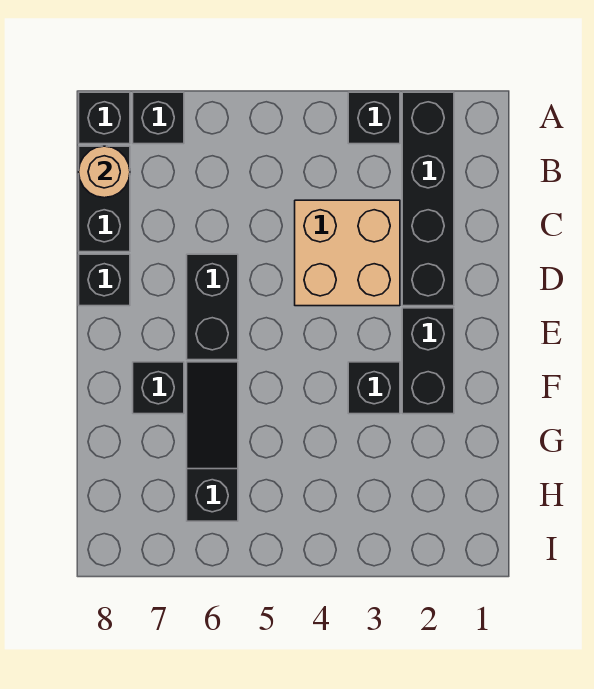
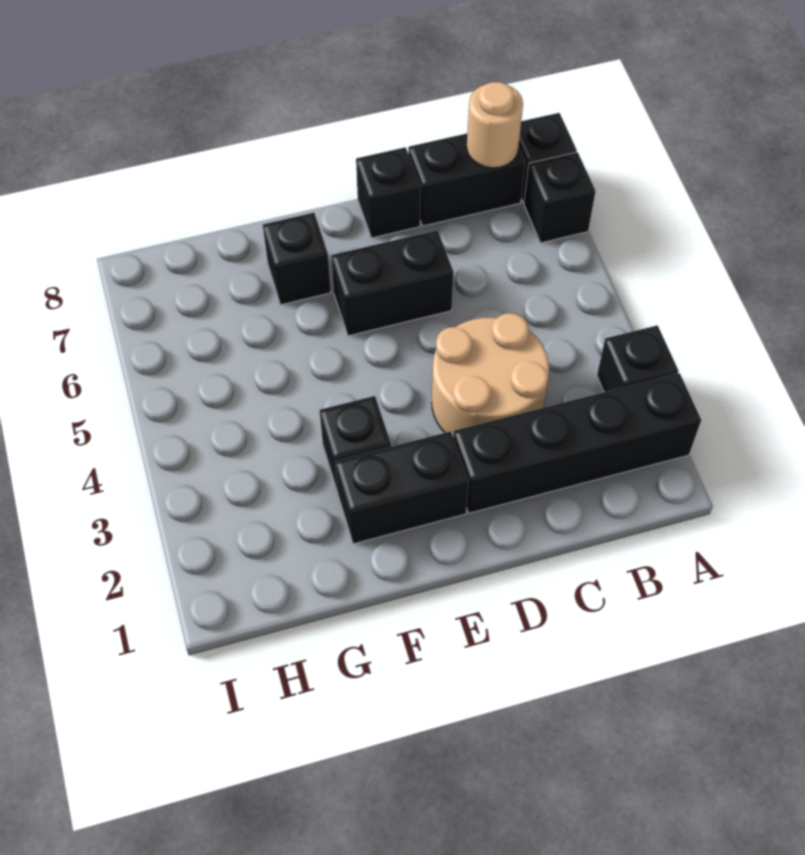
tan brick C3:D4 level 1 -> tan round brick C3:D4 level 1
black slope F6:H6 level 1 top H -> none

